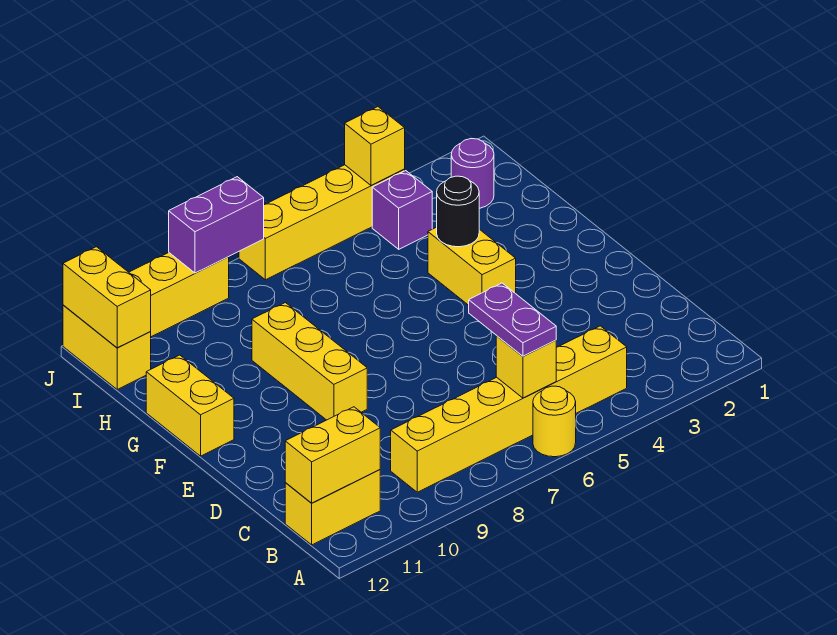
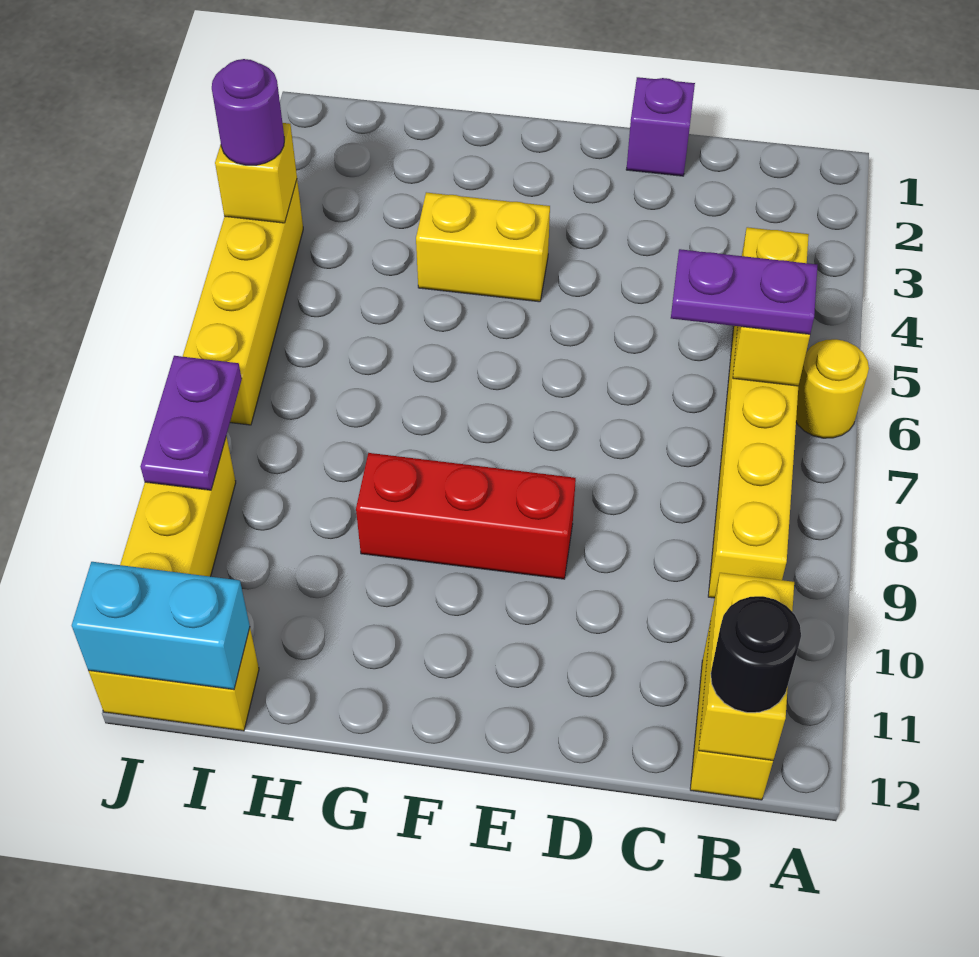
yellow brick E9:G9 level 1 -> red brick E9:G9 level 1
yellow brick F12:G12 level 1 -> none
black round brick G4 level 2 -> black round brick B12 level 3
purple round brick I2 level 1 -> purple round brick J4 level 3
purple brick I4 level 1 -> purple brick D1 level 1
yellow brick I12:J12 level 2 -> cyan brick I12:J12 level 2
purple brick J8:J9 level 2 -> purple plate J8:J9 level 2

